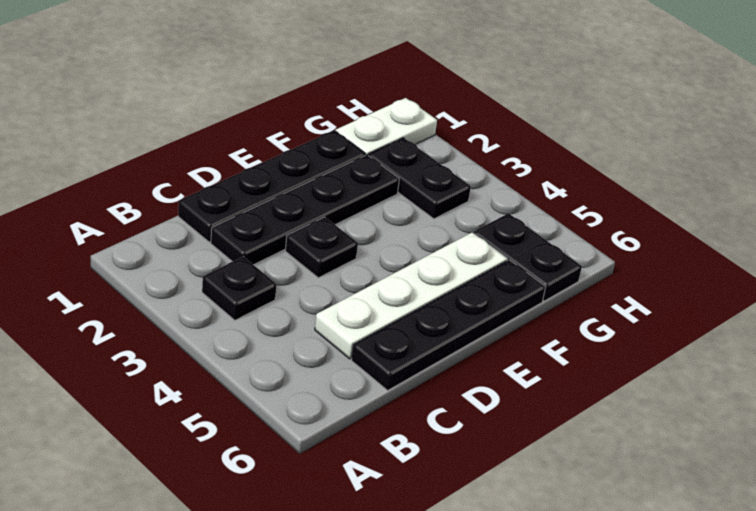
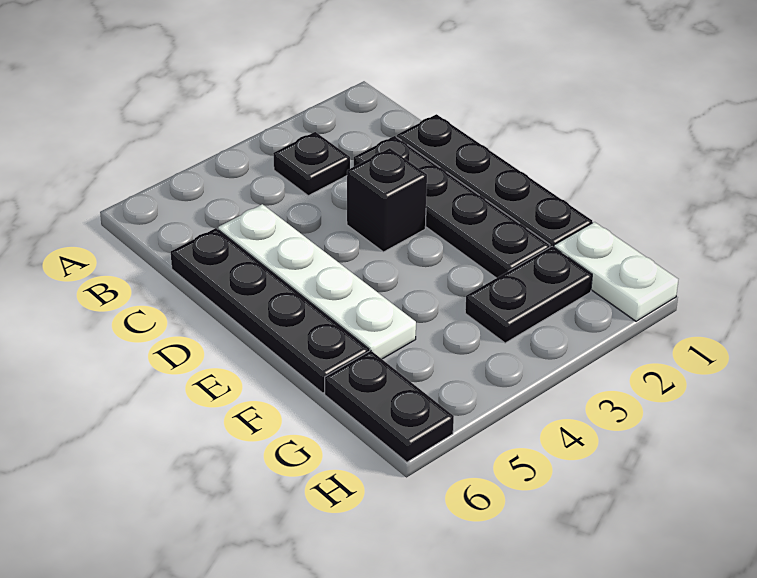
black plate D3 level 1 -> black brick D3 level 1
black plate G5:G6 level 1 -> black plate G6:H6 level 1

